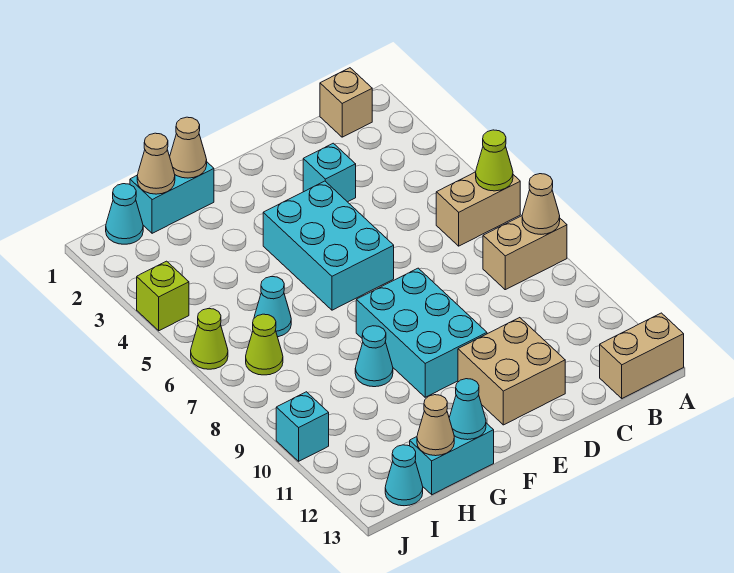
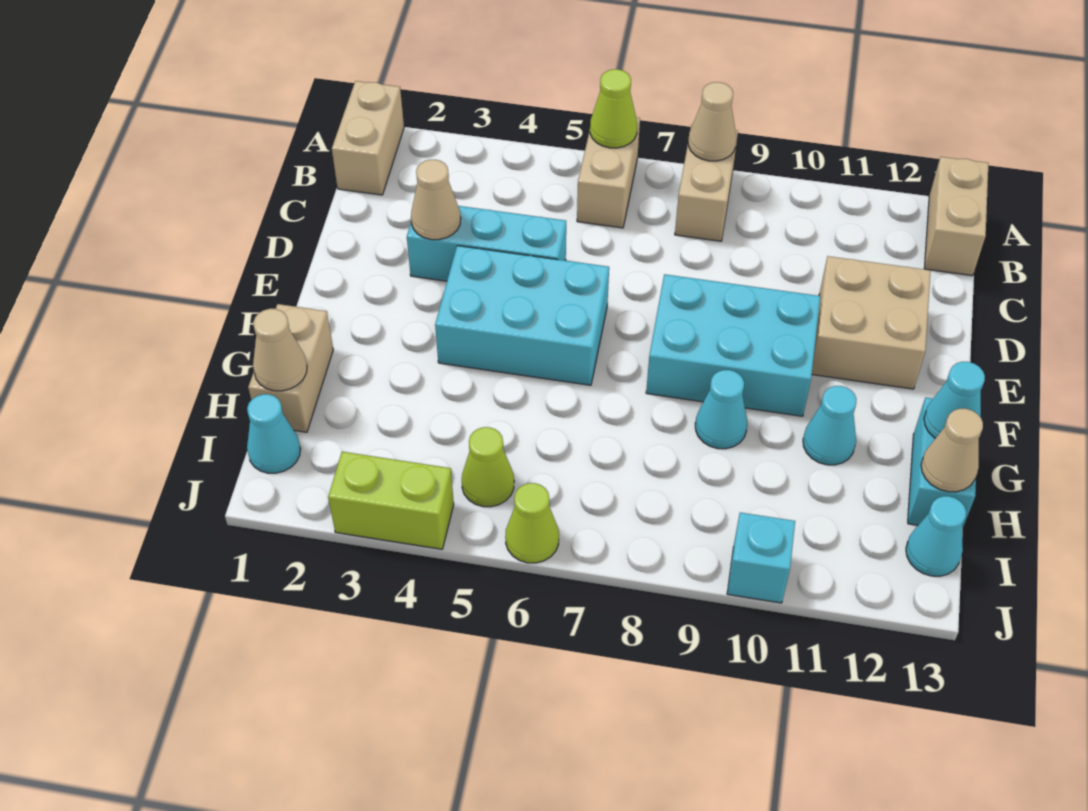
tan brick B1 level 1 -> tan brick A1:B1 level 1
cyan brick D3 level 1 -> cyan brick D3:D5 level 1
cyan brick G1:H1 level 1 -> tan brick G1:H1 level 1
tan cone G1 level 2 -> tan cone D3 level 2
cyan cone H6 level 1 -> cyan cone G11 level 1
lime cone I7 level 1 -> lime cone I5 level 1
lime brick J4 level 1 -> lime brick J3:J4 level 1

